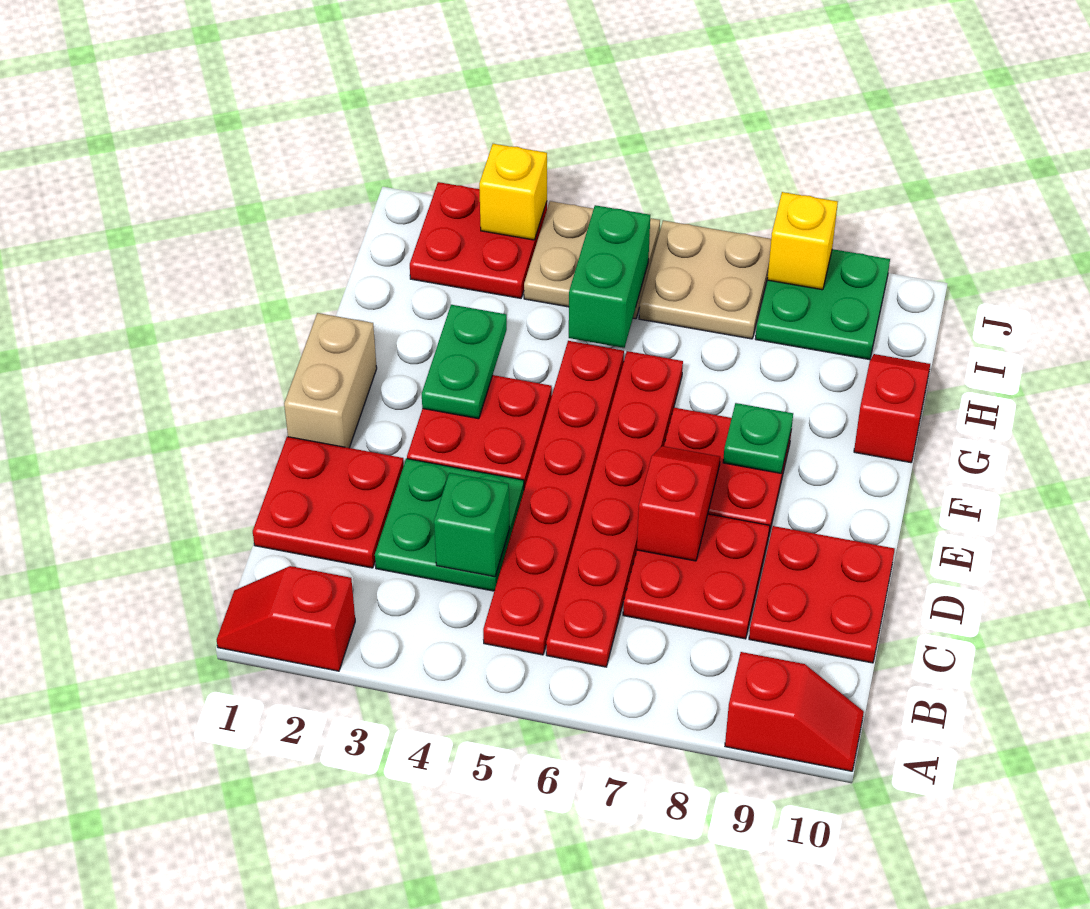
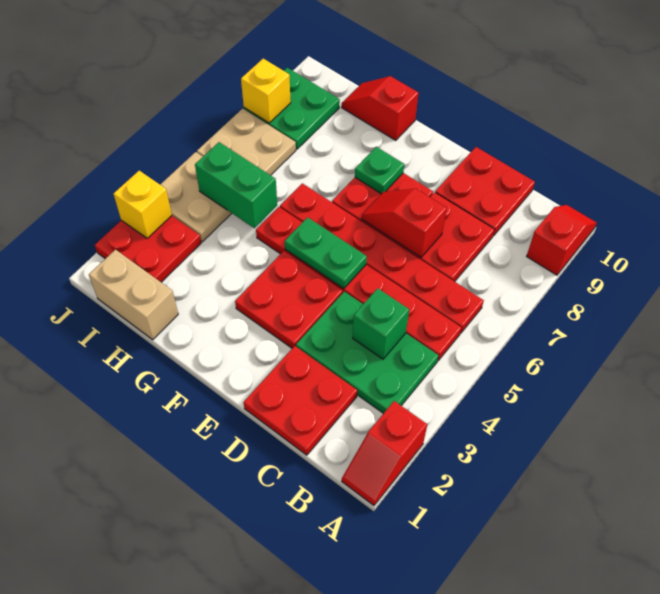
green plate C3:D4 level 1 -> green plate B3:D4 level 1
tan brick E1:F1 level 1 -> tan brick H1:I1 level 1
green plate F3:G3 level 2 -> green plate E5:F5 level 2

